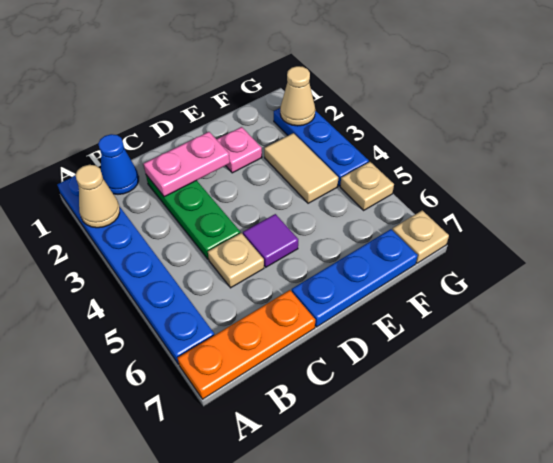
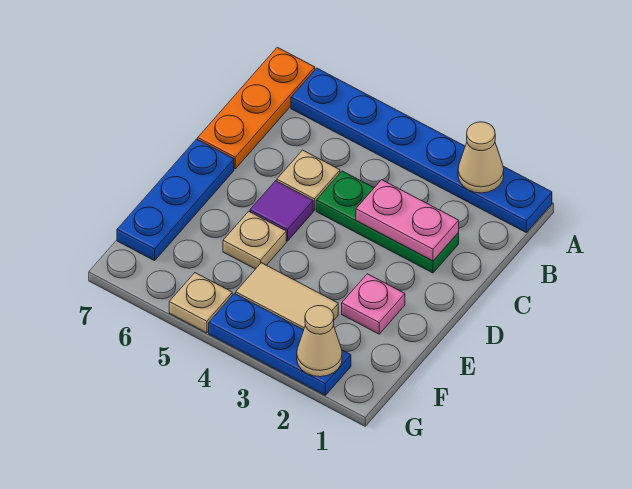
blue cone B1 level 1 -> none
pink plate C2:D2 level 2 -> pink plate C2:C3 level 2
tan plate G7 level 1 -> tan plate E5 level 1

